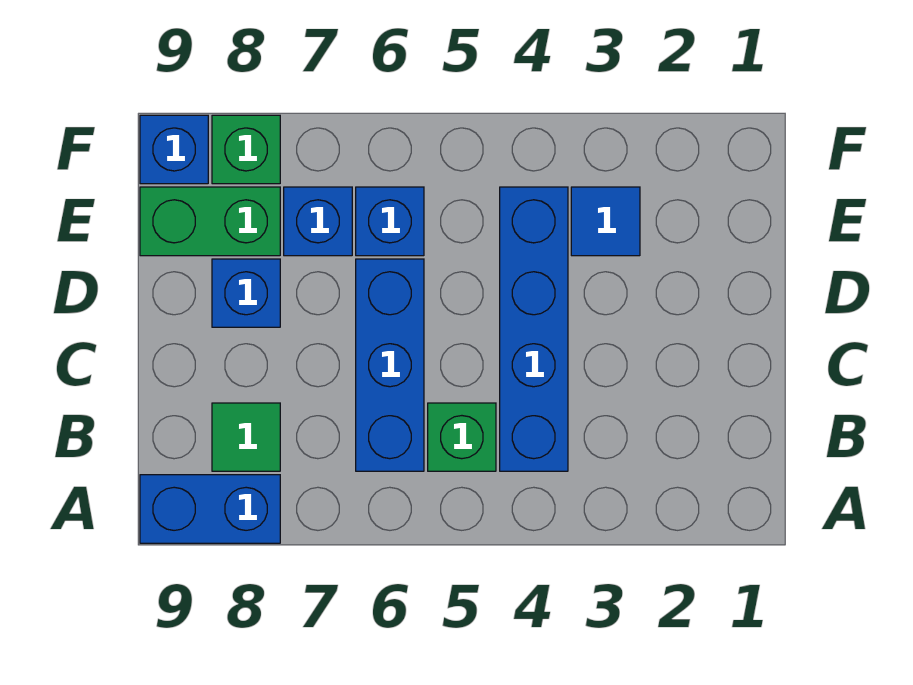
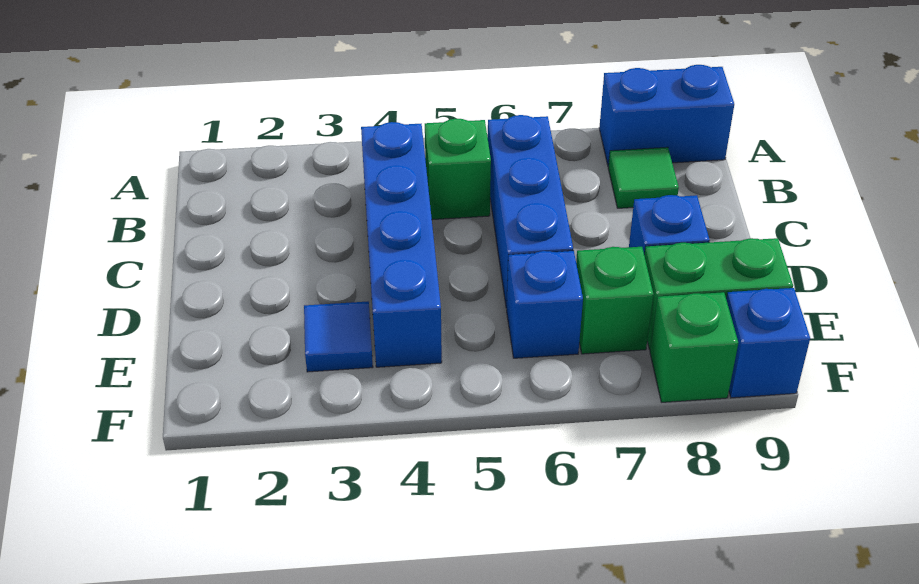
blue brick E7 level 1 -> green brick E7 level 1

